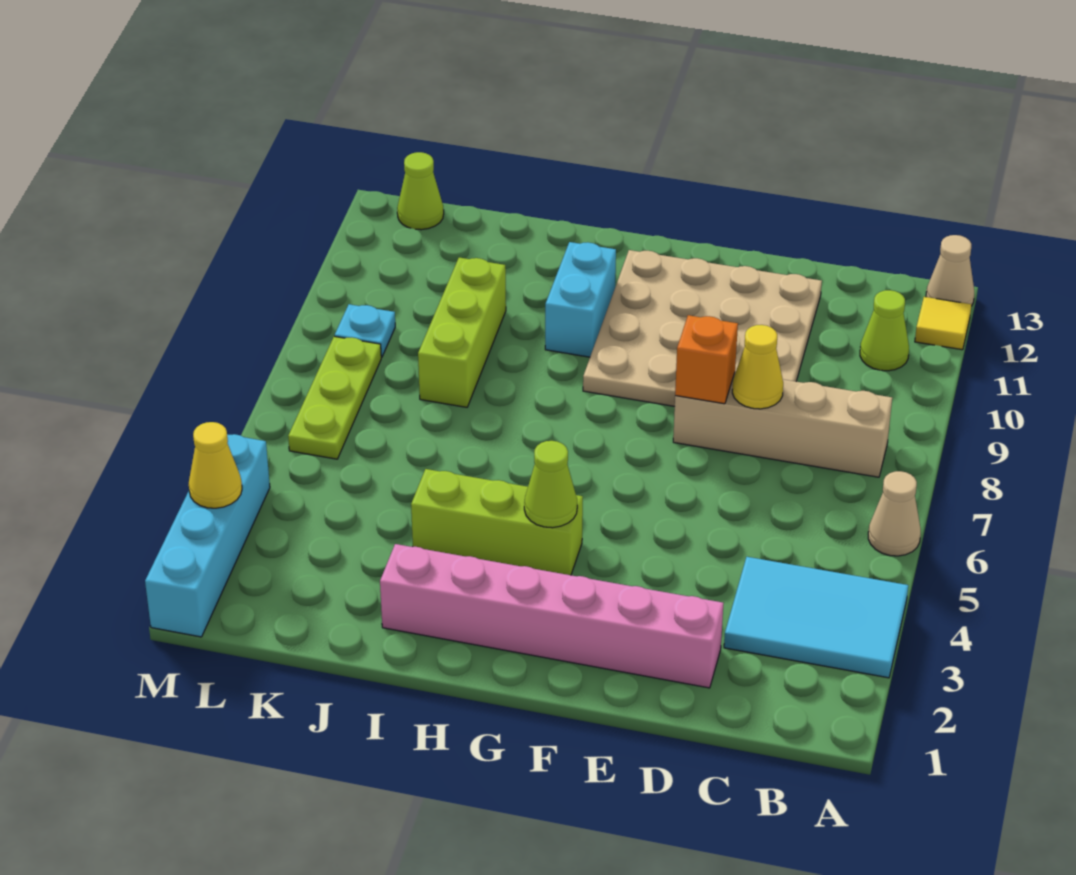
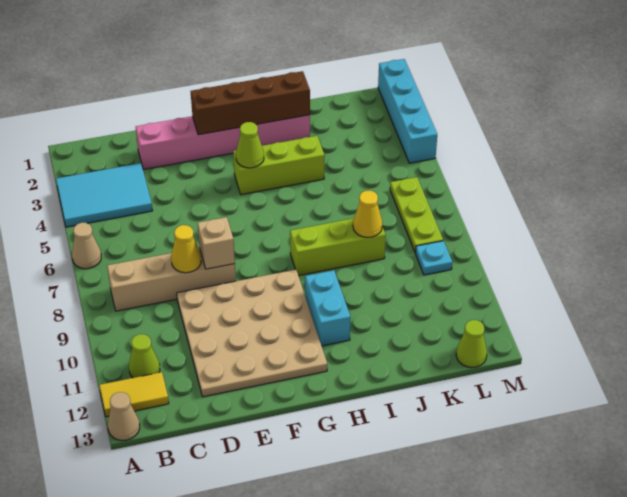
yellow tile A12 level 1 -> yellow tile A12:B12 level 1
orange brick E8 level 2 -> tan brick E8 level 2
none -> brown brick F2:I2 level 2
lime brick J8:J10 level 1 -> lime brick H8:J8 level 1
yellow cone M3 level 2 -> yellow cone J8 level 2

